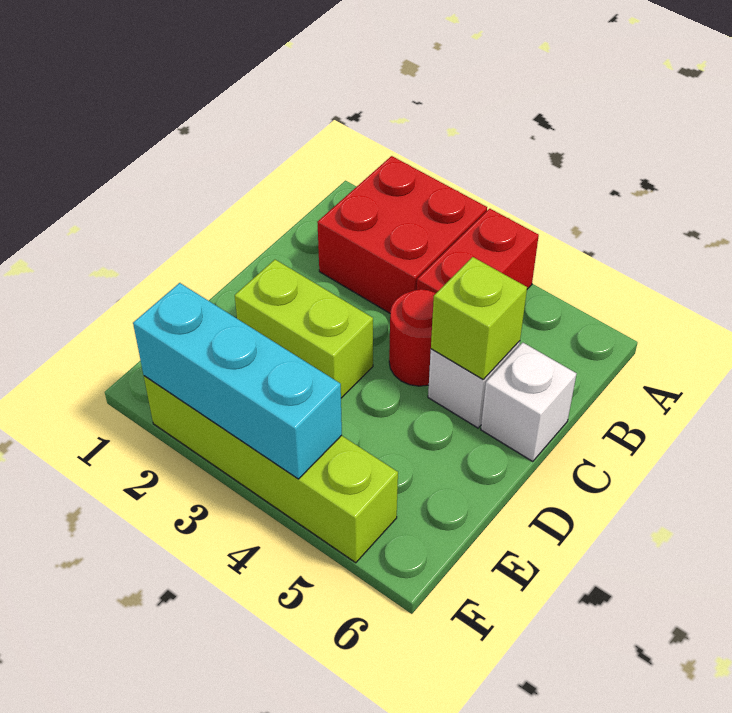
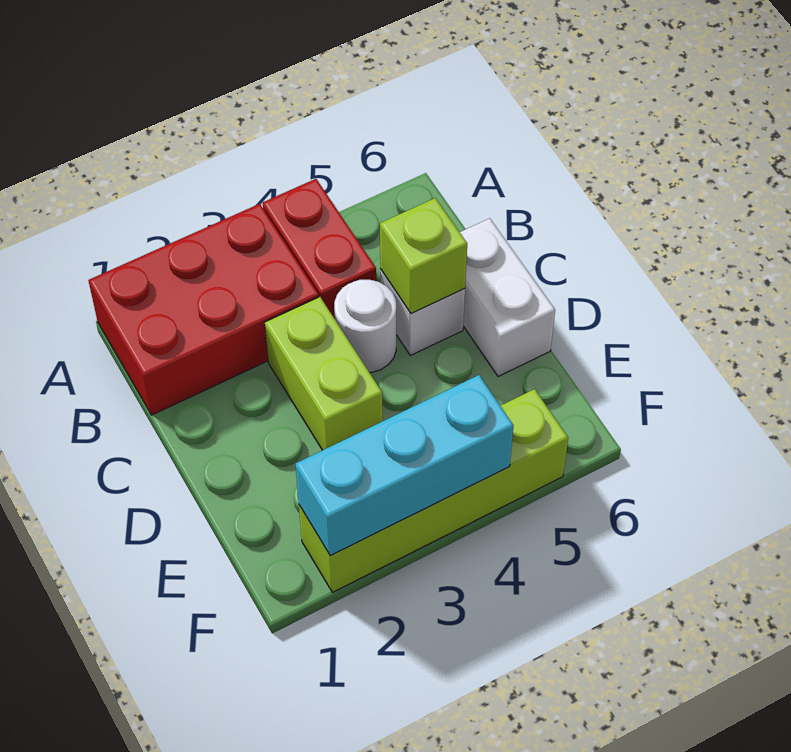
red brick A2:B3 level 1 -> red brick A1:B3 level 1
red round brick C4 level 1 -> white round brick C4 level 1
white brick C6 level 1 -> white brick C6:D6 level 1
lime brick D2:D3 level 1 -> lime brick C3:D3 level 1

